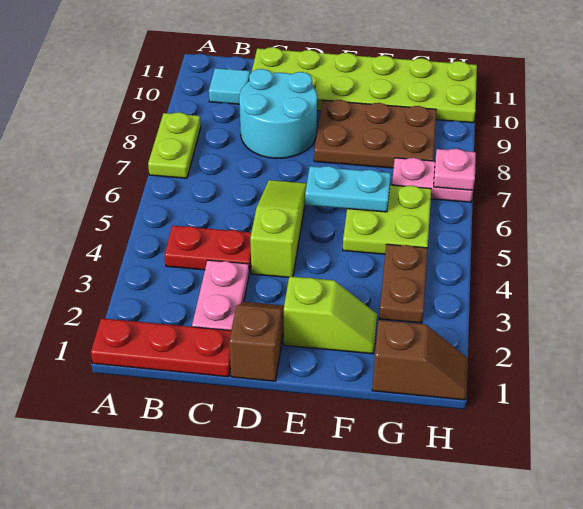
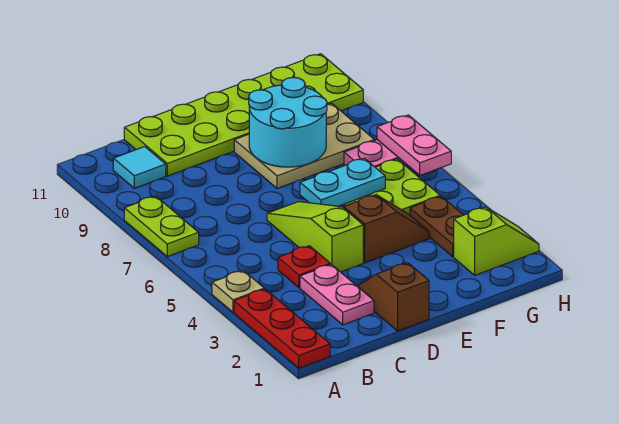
red plate A1:C1 level 1 -> red plate A1:A3 level 1
none -> tan plate A4 level 1
red plate B4:C4 level 1 -> red plate C4 level 1
cyan round brick C8:D9 level 1 -> cyan round brick E8:F9 level 2
lime slope E2:F2 level 1 top E -> lime slope G2:H2 level 1 top G
brown plate E8:G9 level 1 -> tan plate E8:G9 level 1
brown slope G1:H1 level 1 top G -> brown slope E4:F4 level 1 top E
pink plate H7 level 2 -> pink plate H6:H7 level 2

